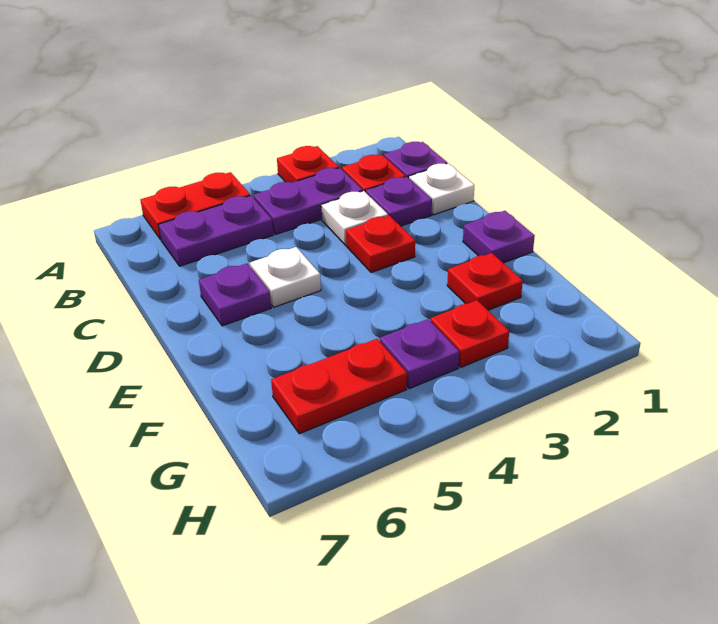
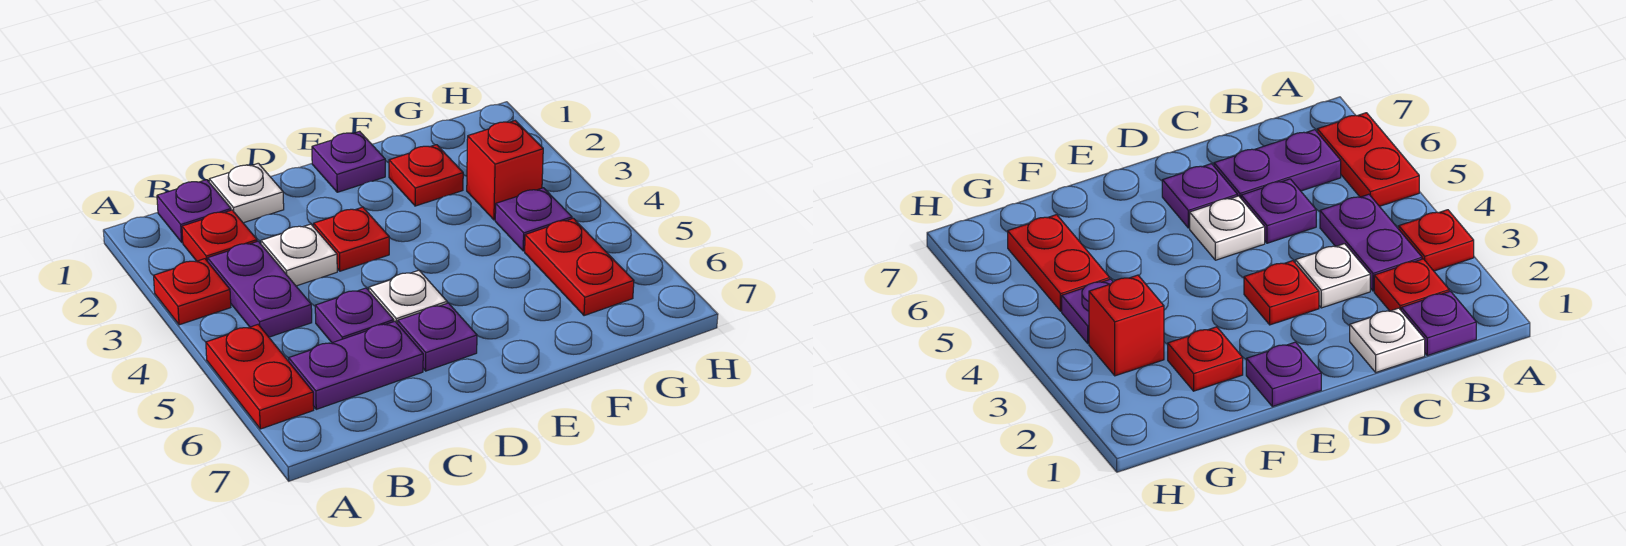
purple plate B5:B6 level 1 -> purple plate B6:C6 level 1
purple plate C2 level 1 -> purple plate C5 level 1
red plate G3 level 1 -> red brick G3 level 1

